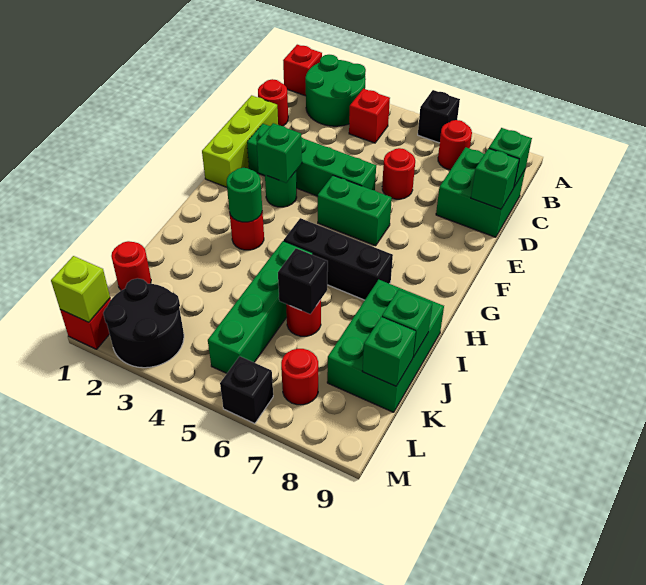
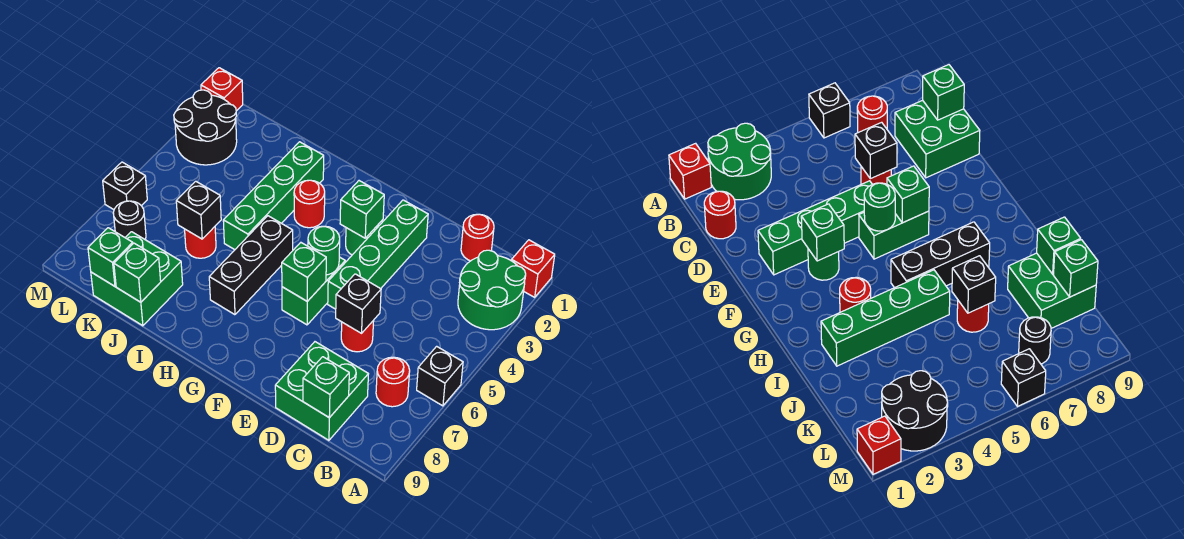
red brick B4 level 1 -> none
lime brick D1:F1 level 1 -> none
none -> black brick D6 level 2
green brick D9 level 2 -> green brick F6 level 2
green round brick H3 level 2 -> green round brick F5 level 2
green brick I5:L5 level 1 -> green brick I2:I5 level 1
green brick I8:K9 level 1 -> green brick J8:K9 level 1
red round brick K1 level 1 -> none
red round brick L7 level 1 -> black round brick L7 level 1
lime brick M1 level 2 -> none

